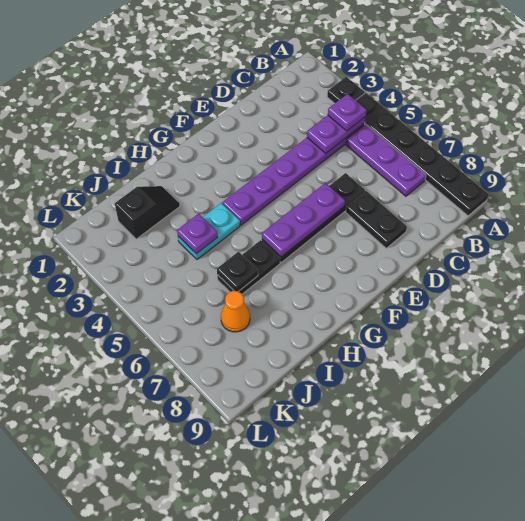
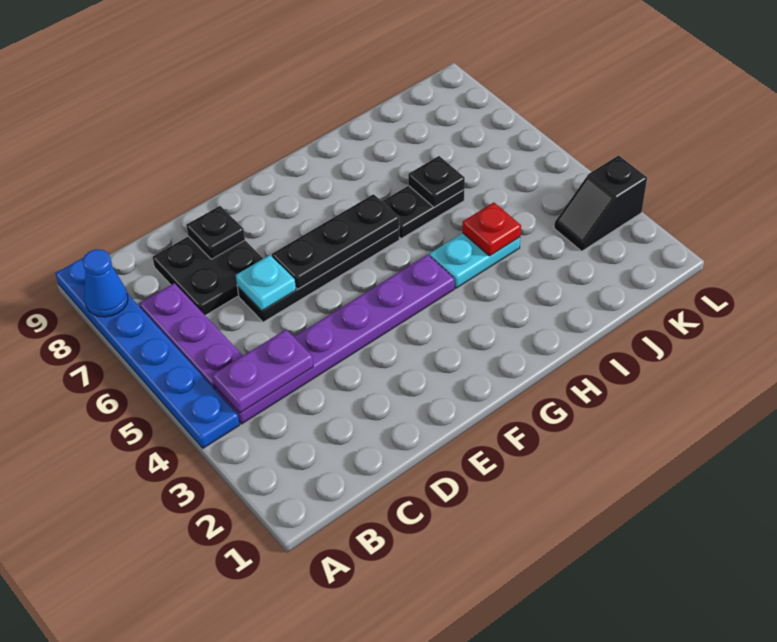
black plate A3 level 1 -> black plate D8 level 2
black plate A4:A9 level 1 -> blue plate A4:A9 level 1
none -> blue cone A8 level 2
purple plate B4 level 3 -> none
none -> cyan plate D6 level 2
black plate D7:D8 level 1 -> black plate C7:D8 level 1
purple plate E6:G6 level 2 -> black plate E6:G6 level 2
black slope I2:J2 level 1 top J -> black slope K3:L3 level 1 top L
purple plate I4 level 2 -> red plate I4 level 2
orange cone J7 level 1 -> none

